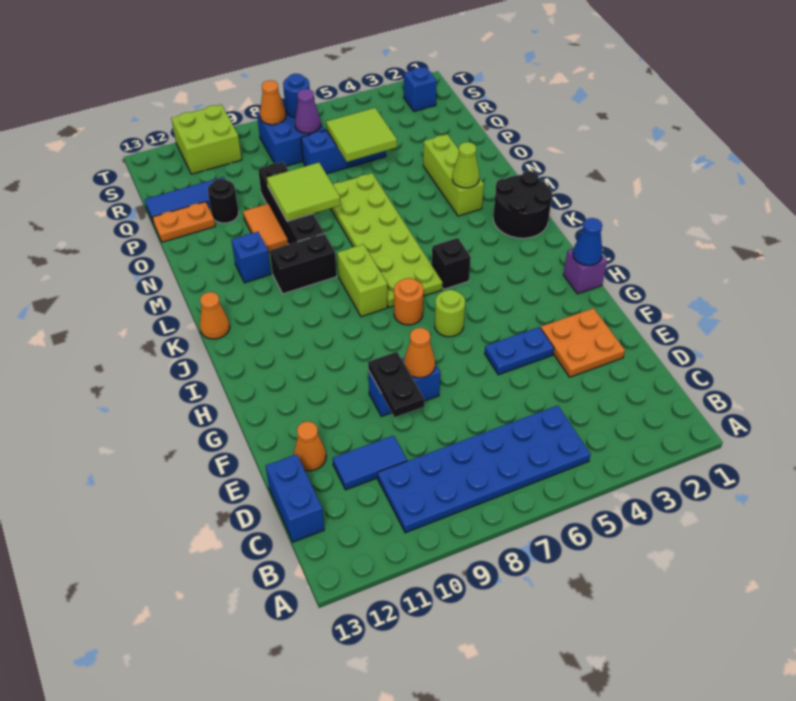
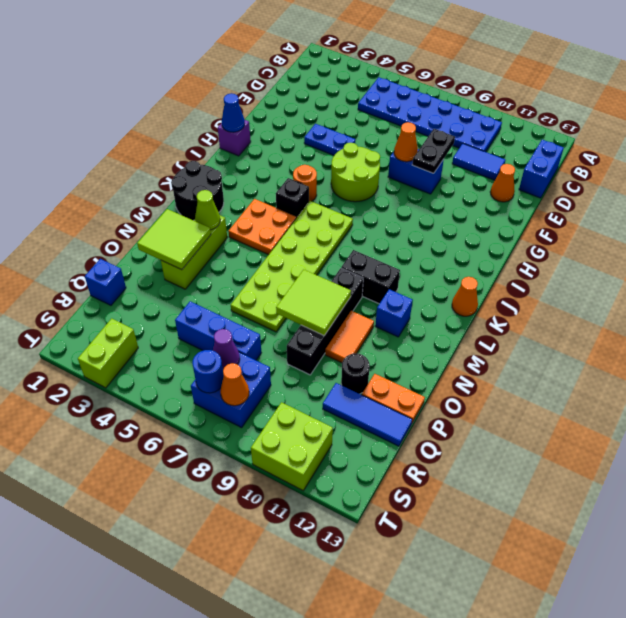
orange plate E2:F3 level 1 -> orange plate K4:L5 level 1
lime round brick H6 level 1 -> lime round brick G6:H7 level 1
orange round brick I7 level 1 -> orange round brick I5 level 1
lime brick J8:K8 level 1 -> lime brick S3:T3 level 1
lime tile P5:Q6 level 2 -> lime tile N2:O3 level 2
blue brick S2 level 1 -> blue brick Q1 level 1

